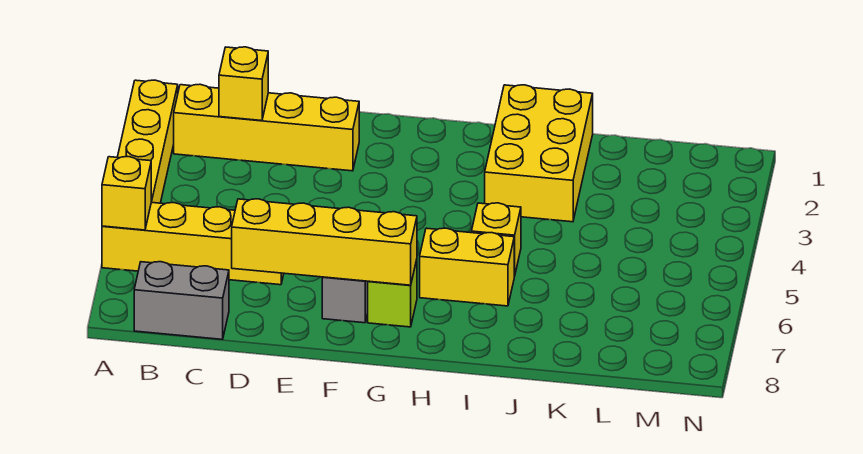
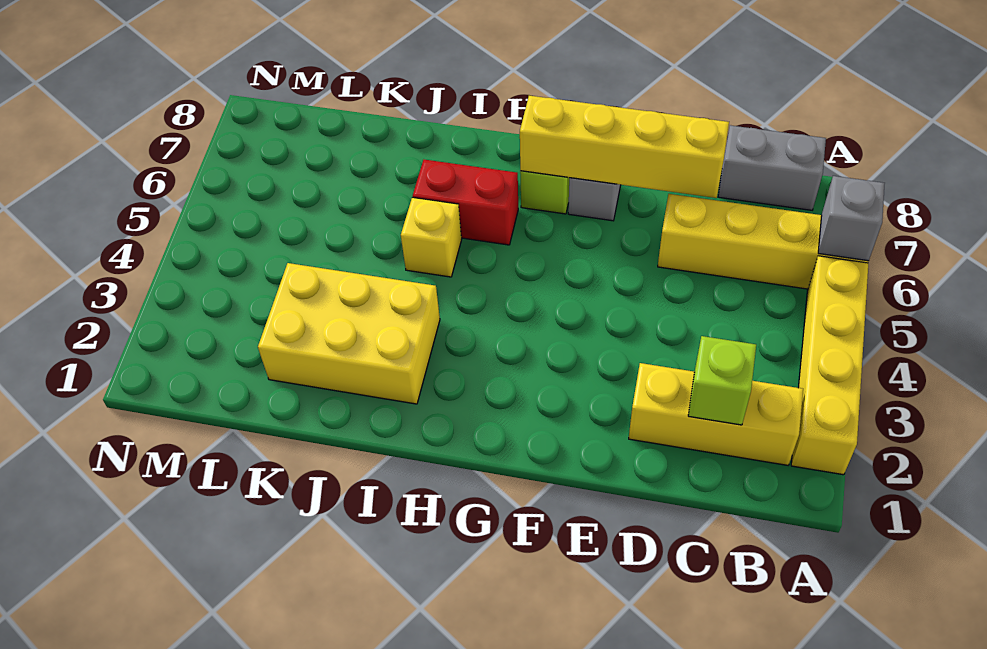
yellow brick A6 level 2 -> grey brick A6 level 2
yellow brick B2:E2 level 1 -> yellow brick B2:D2 level 1
yellow brick C2 level 2 -> lime brick C2 level 2
yellow brick H6:I6 level 1 -> red brick H6:I6 level 1
yellow brick I1:J3 level 1 -> yellow brick I2:K3 level 1

